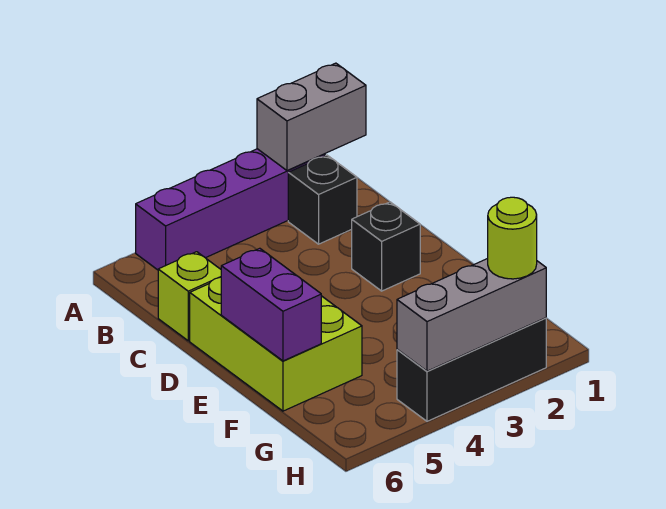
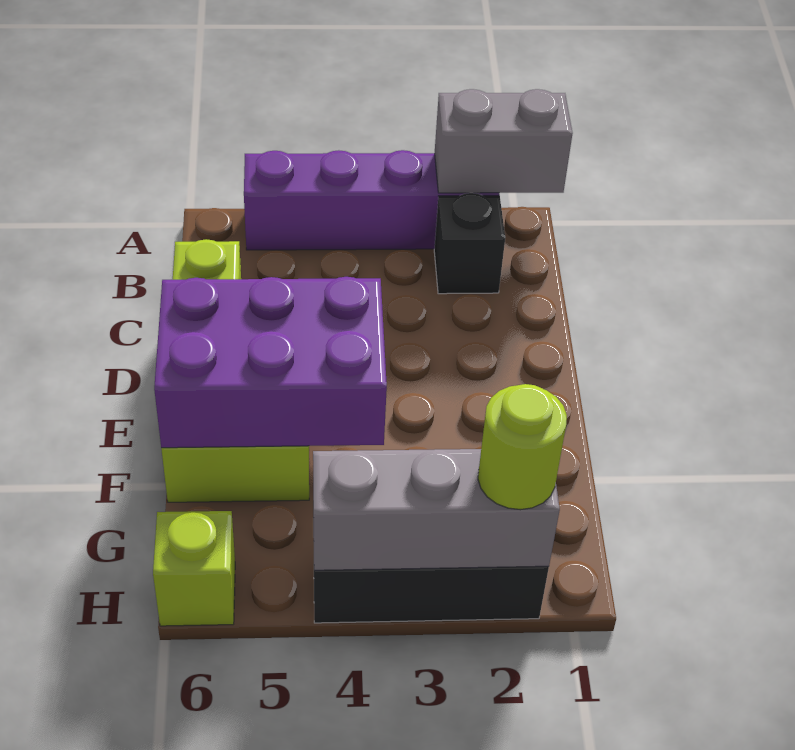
black brick D2 level 1 -> none
purple brick E6:F6 level 2 -> purple brick E4:F6 level 2
none -> lime brick H6 level 1

